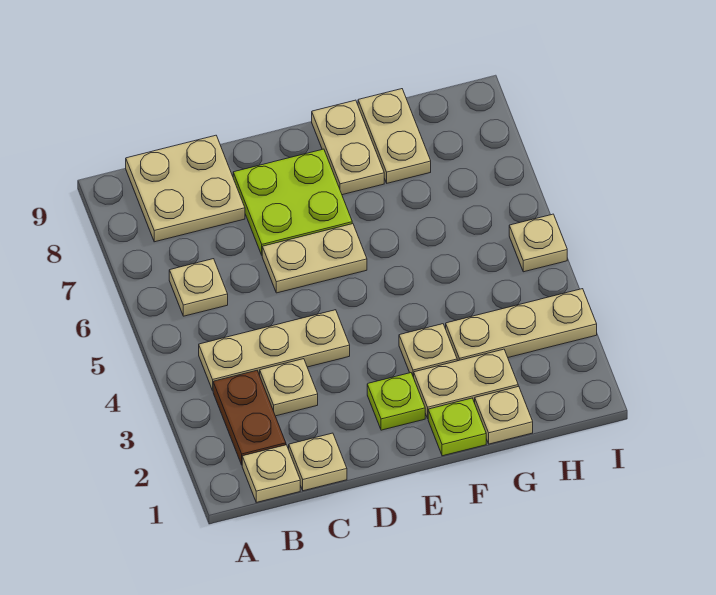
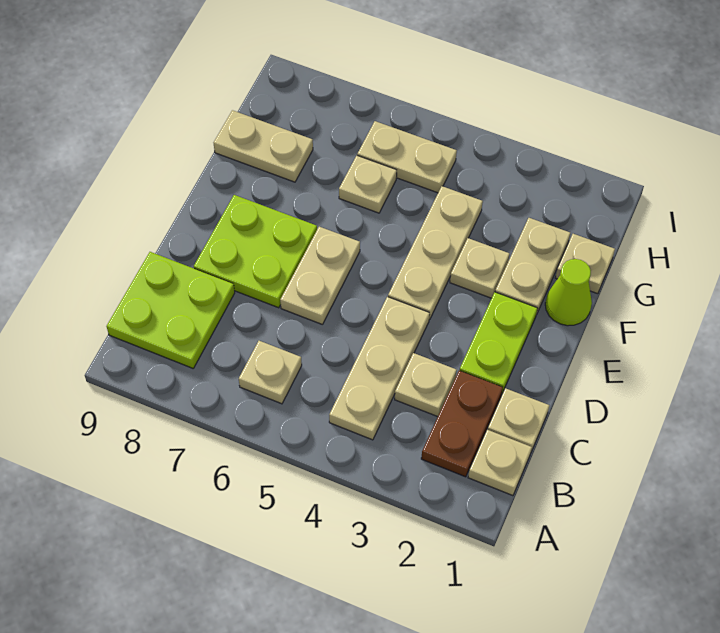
brown plate B2:B3 level 1 -> brown plate B2:C2 level 1
tan plate B8:C9 level 1 -> lime plate B8:C9 level 1
lime plate E2 level 1 -> lime plate D2:E2 level 1
lime plate F1 level 1 -> lime cone F1 level 1
tan plate F8:F9 level 1 -> tan plate H5:H6 level 1
tan plate G3:I3 level 1 -> tan plate E4:G4 level 1
tan plate I5 level 1 -> tan plate G6 level 1

